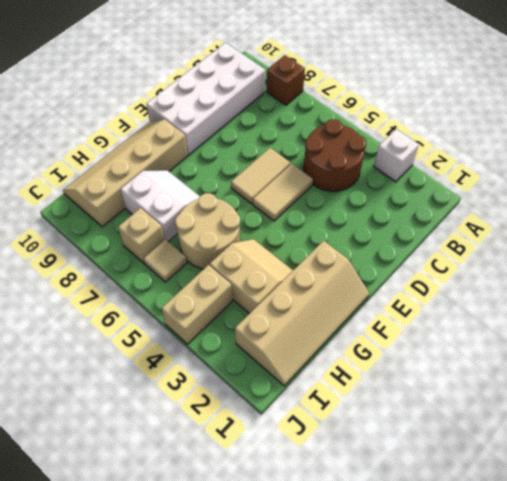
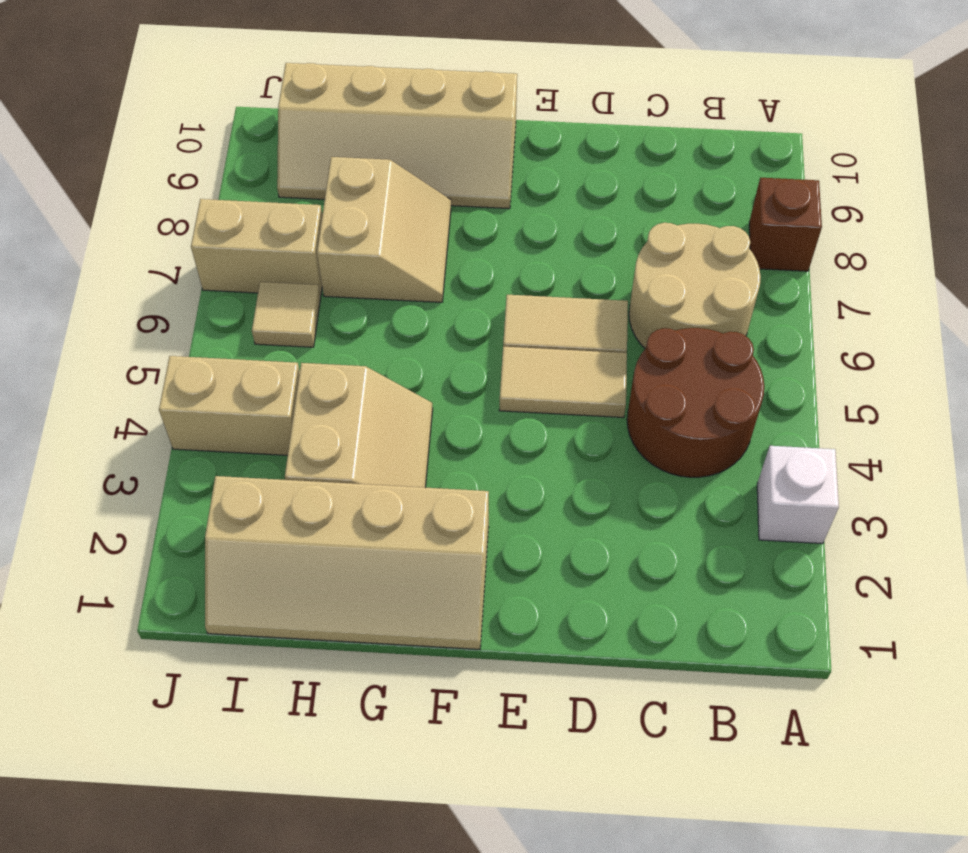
white brick B9:E10 level 1 -> none
tan slope F9:I10 level 1 top 9 -> tan slope F9:I10 level 1 top 10
tan round brick G5:H6 level 1 -> tan round brick B6:C7 level 1
white slope G7:H8 level 1 top H -> tan slope G7:H8 level 1 top H
tan brick I7 level 1 -> tan brick I7:J7 level 1

